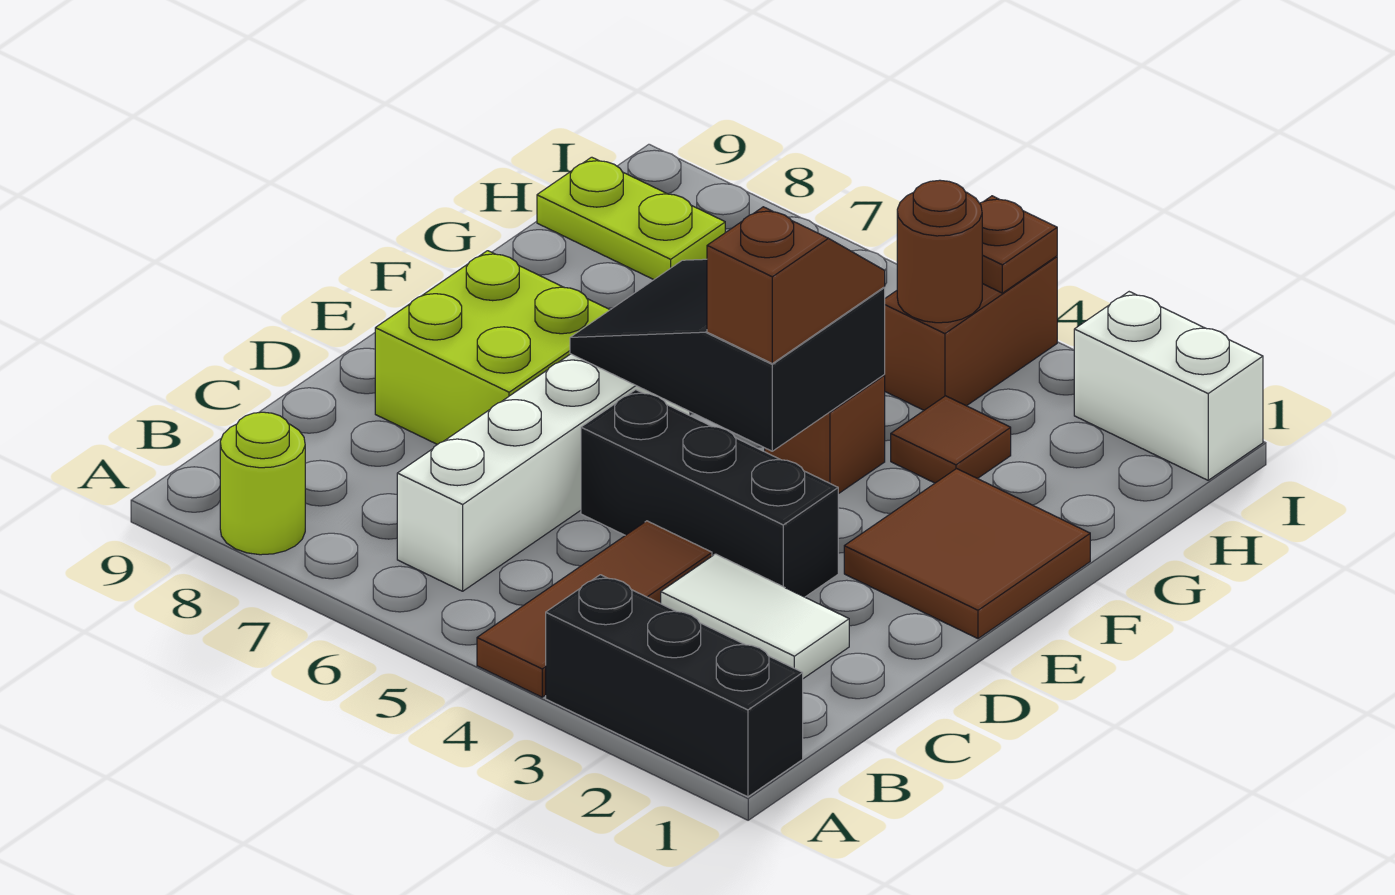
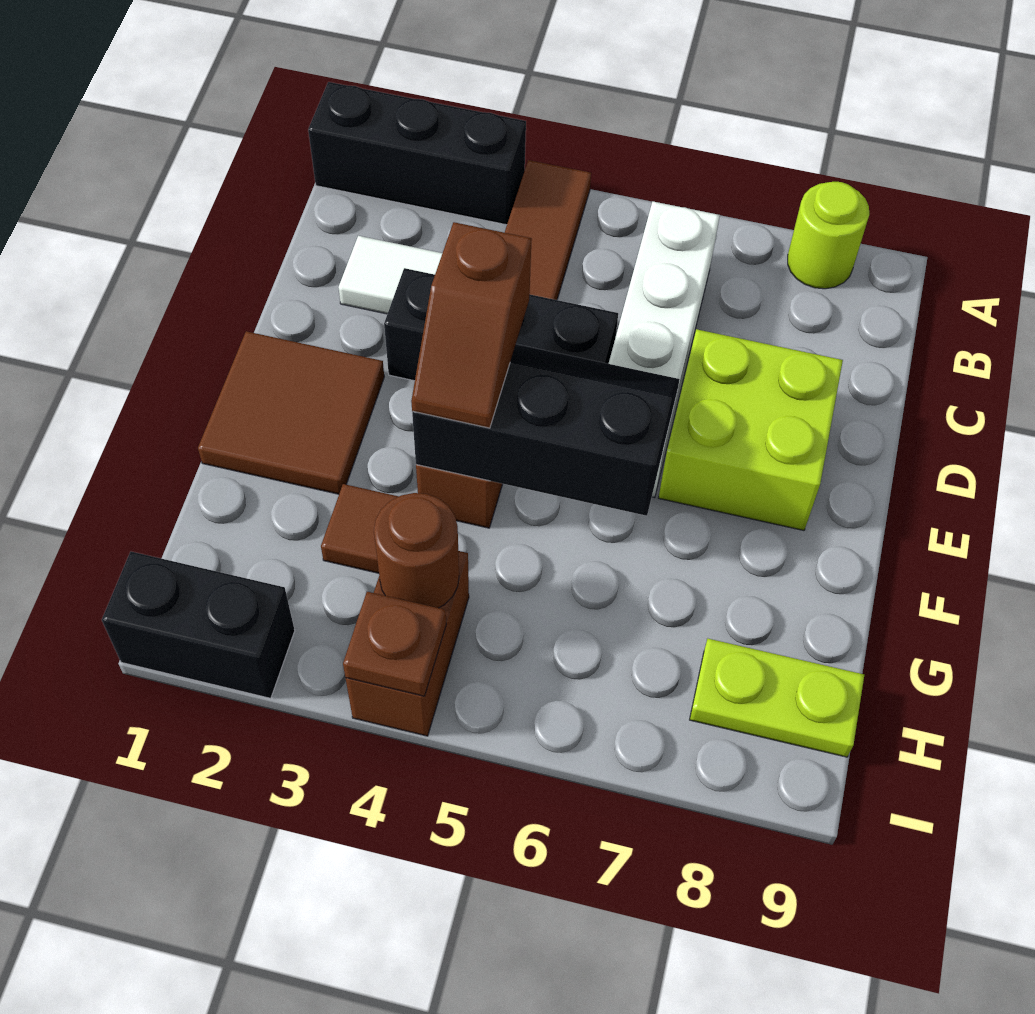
black slope E4:F6 level 2 top 4 -> black slope E4:F6 level 2 top F
white brick I1:I2 level 1 -> black brick I1:I2 level 1

